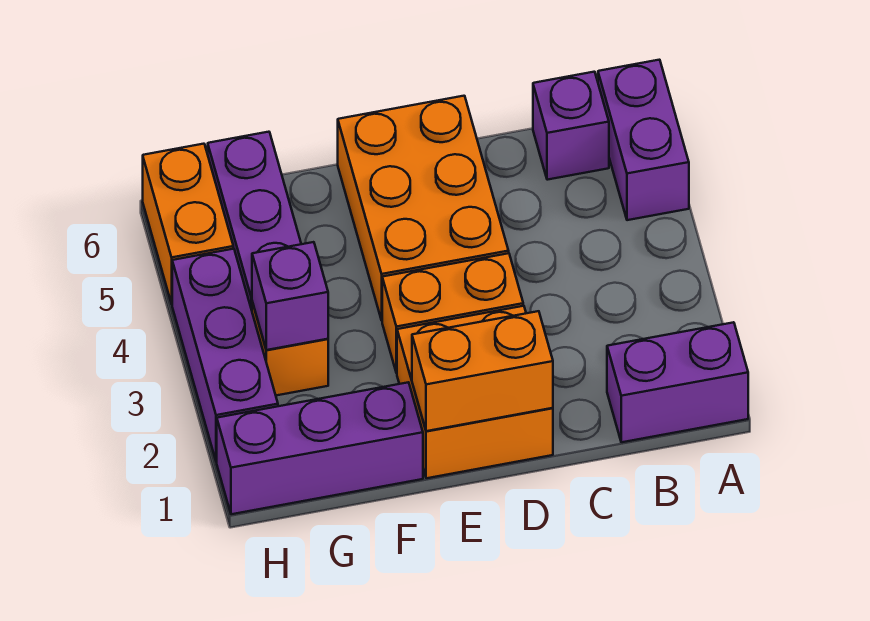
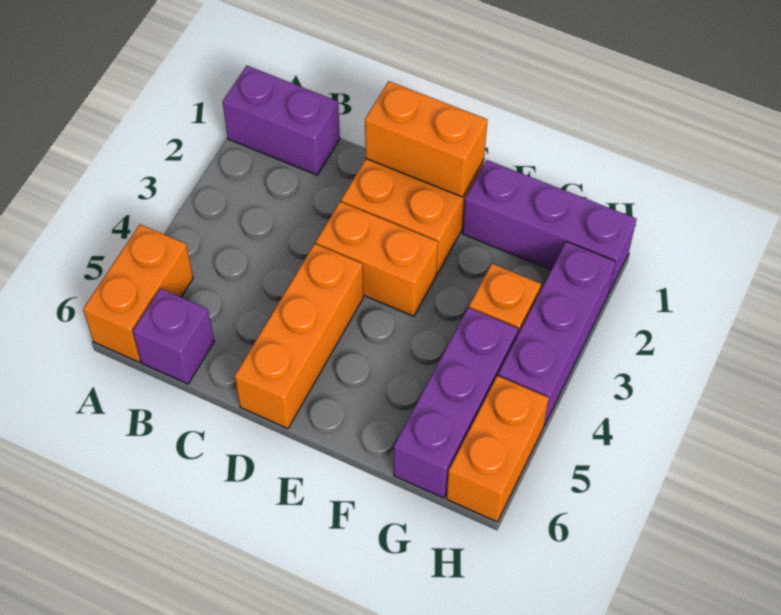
purple brick A5:A6 level 1 -> orange brick A5:A6 level 1
orange brick D4:E6 level 1 -> orange brick D4:D6 level 1
purple brick G3 level 2 -> none

